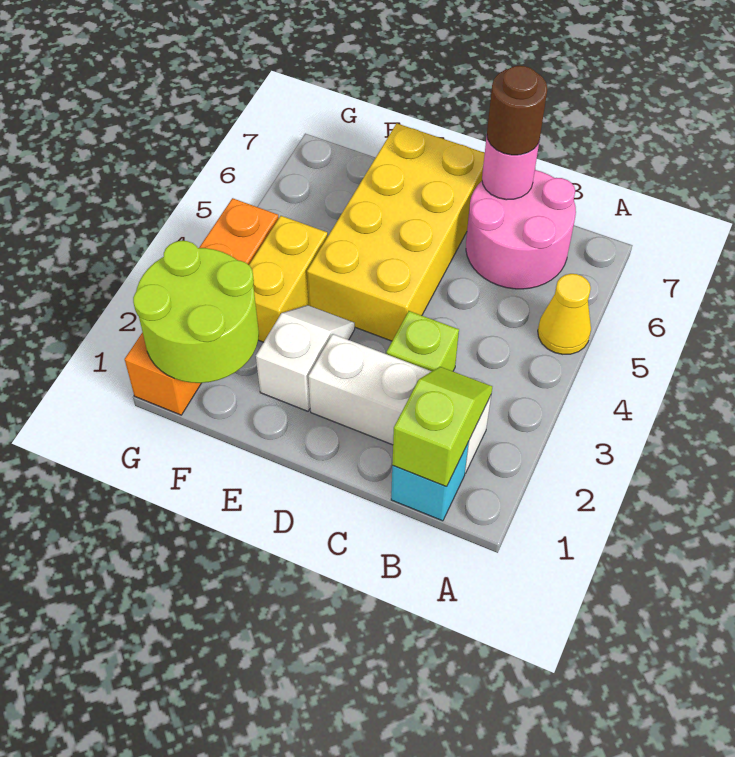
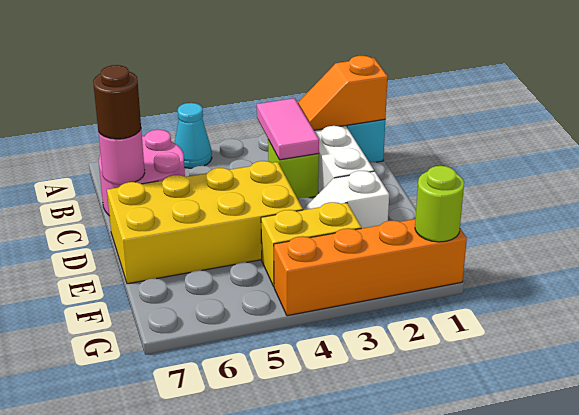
yellow cone A5 level 1 -> cyan cone A5 level 1
lime slope B1:B2 level 2 top 1 -> orange slope B1:B2 level 2 top 1
none -> pink tile B3:C3 level 2
lime round brick F1:G2 level 2 -> lime round brick G1 level 2

